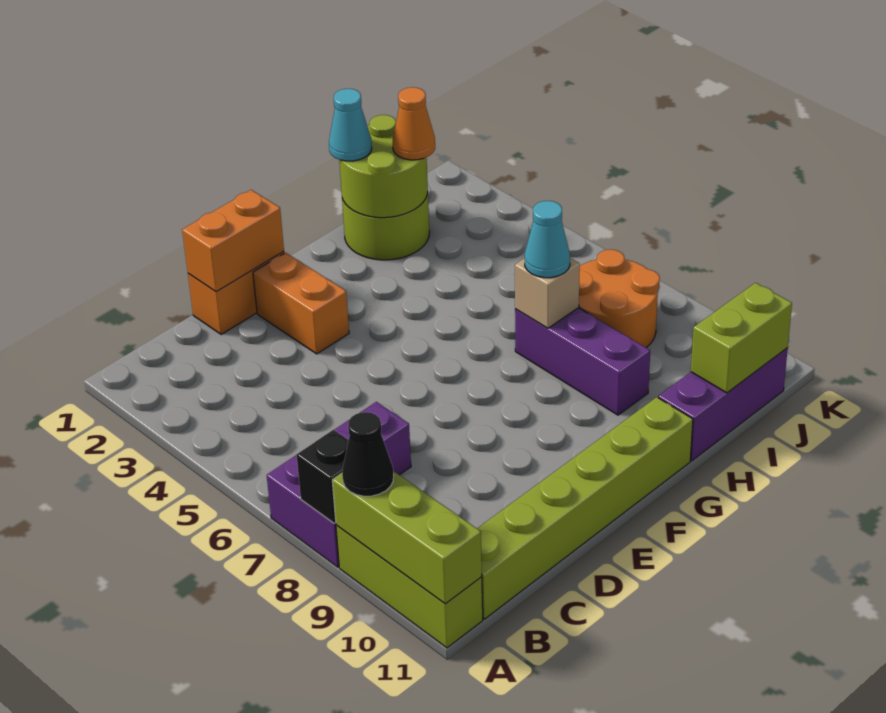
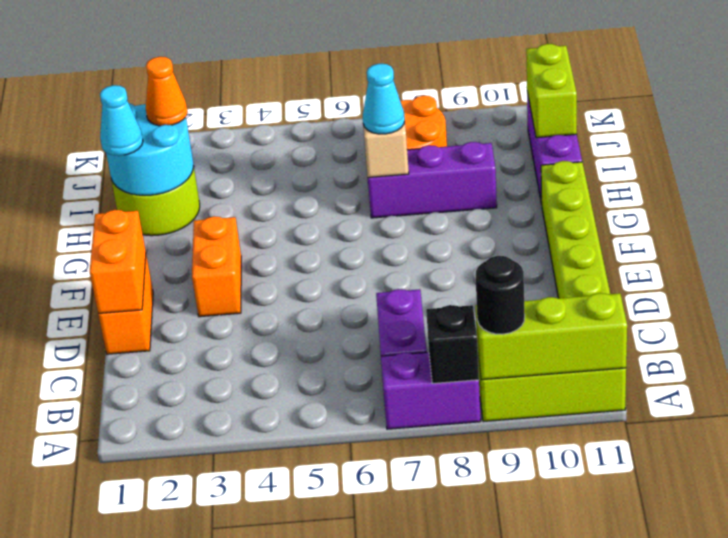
black cone A9 level 3 -> black round brick A9 level 3
orange brick E2:E3 level 1 -> orange brick E3:F3 level 1
lime round brick H1:I2 level 2 -> cyan round brick H1:I2 level 2

